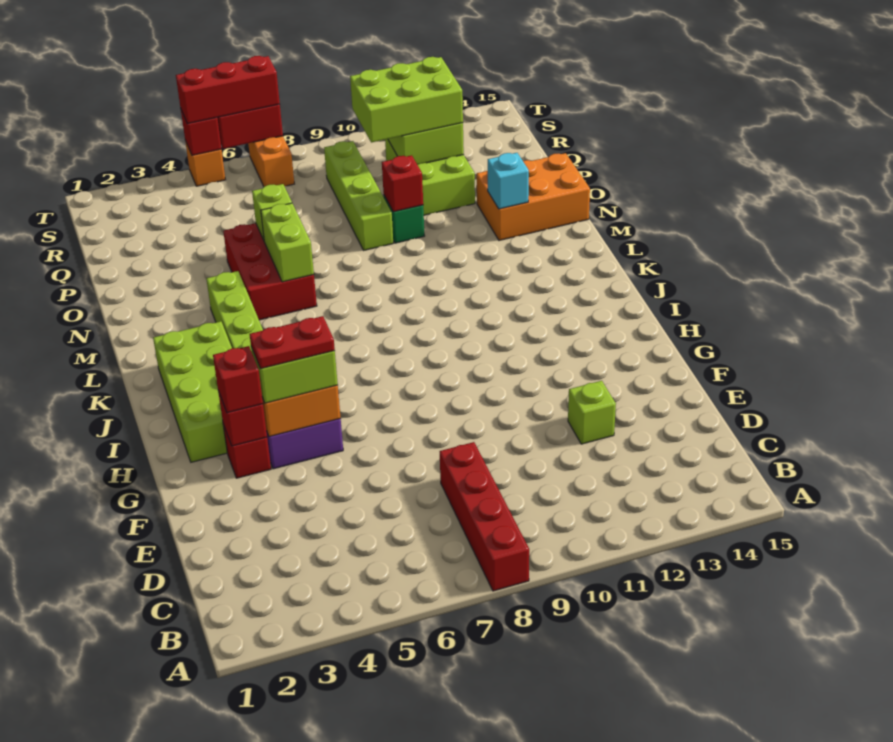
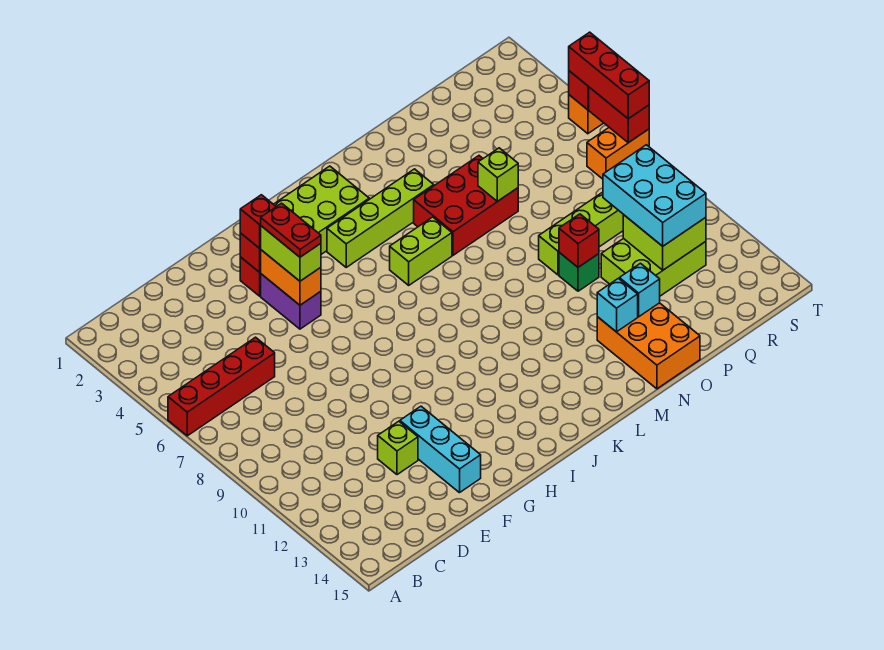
red brick A8:D8 level 1 -> red brick A6:D6 level 1
none -> cyan brick F12:F14 level 1
lime brick M6:N6 level 2 -> lime brick K6:L6 level 1
none -> cyan brick O13 level 2
lime brick Q10:R12 level 3 -> cyan brick Q10:R12 level 3

